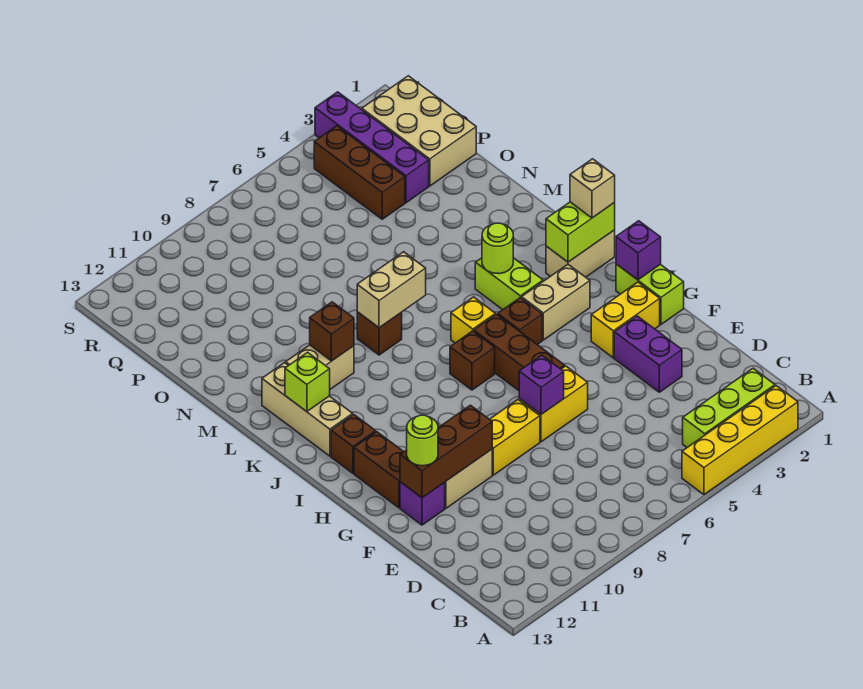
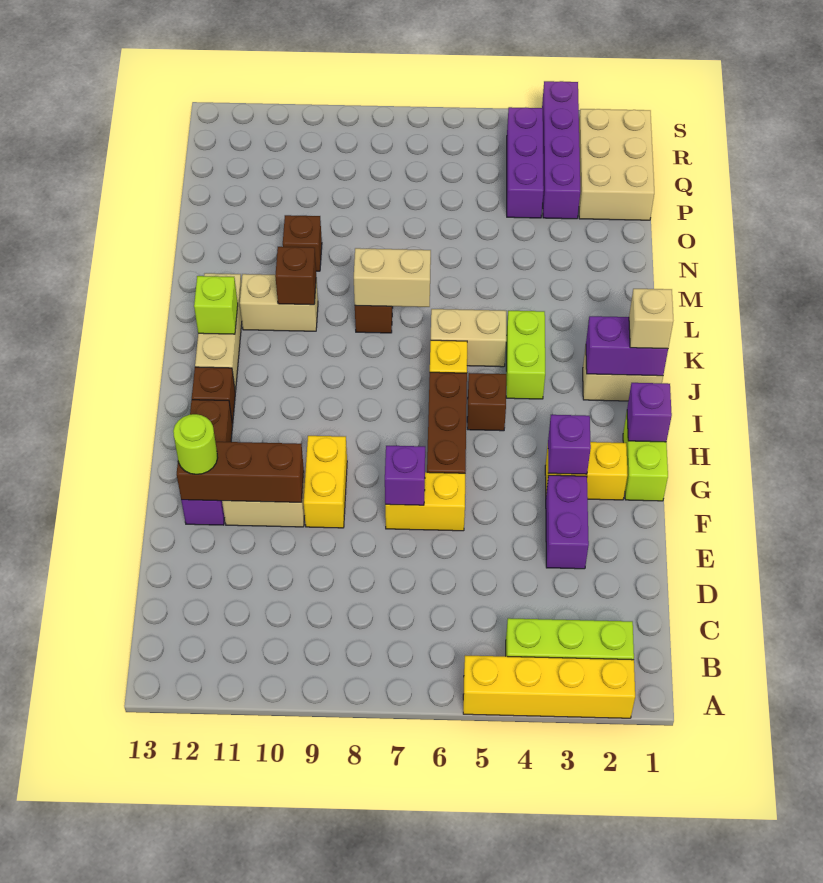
yellow brick F8:F9 level 1 -> yellow brick F9:G9 level 1
none -> purple brick G3 level 2
tan brick I3:I4 level 1 -> tan brick K5:K6 level 1
brown brick I7 level 1 -> brown brick N10 level 1
lime brick J1:J2 level 2 -> purple brick J1:J2 level 2
lime round brick K4 level 2 -> none
brown brick P4:R4 level 1 -> purple brick P4:R4 level 1

